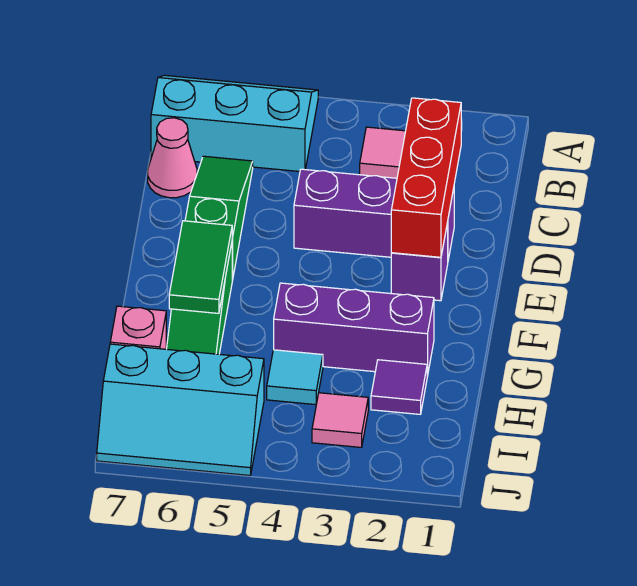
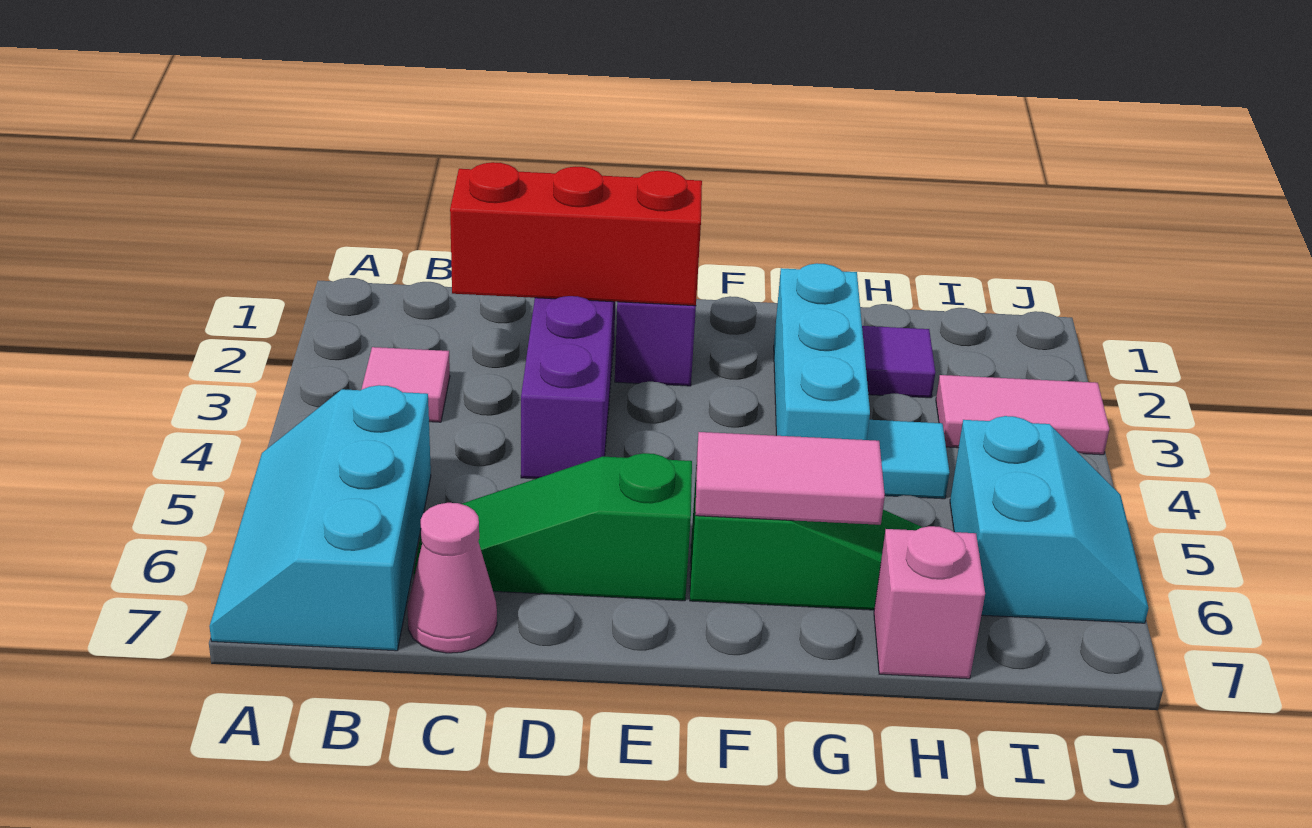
green tile F6:G6 level 2 -> pink tile F6:G6 level 2
purple brick G2:G4 level 1 -> cyan brick G2:G4 level 1
pink tile I3 level 1 -> pink tile I3:J3 level 1
cyan slope I5:J7 level 1 top I -> cyan slope I5:J6 level 1 top I

